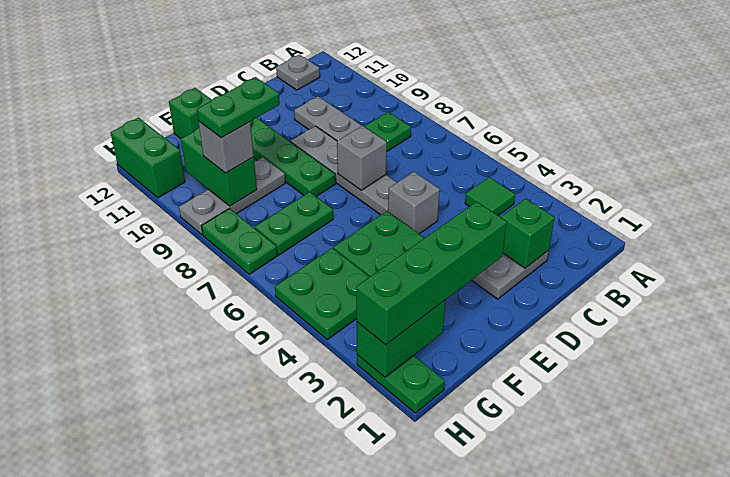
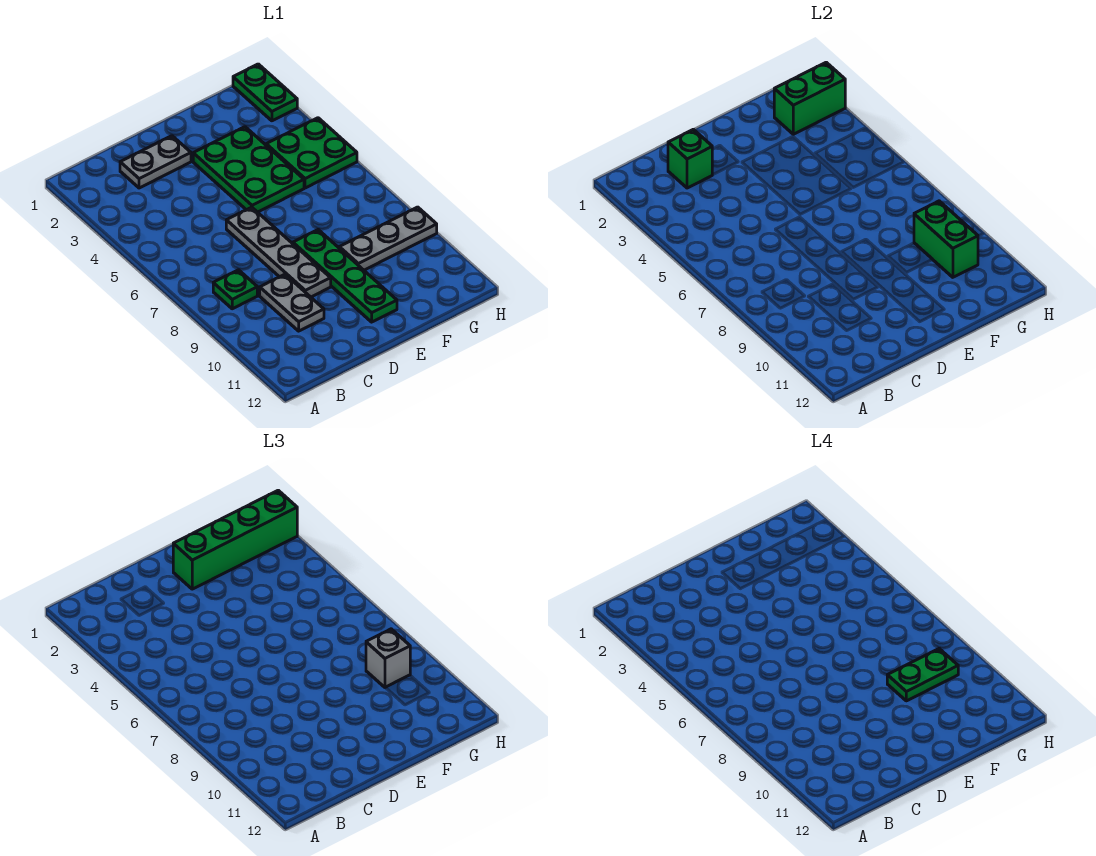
green tile B4 level 1 -> none
grey plate B12 level 1 -> none
grey brick D5 level 1 -> none
grey brick D7 level 2 -> none
green plate F7:G7 level 1 -> none
green brick F12 level 1 -> none
green plate H7:H8 level 1 -> none
green brick H11:H12 level 1 -> none

